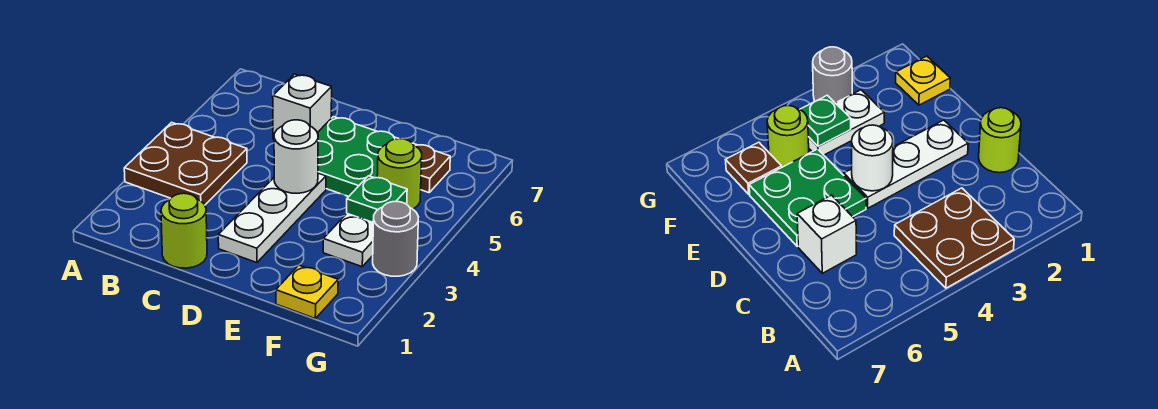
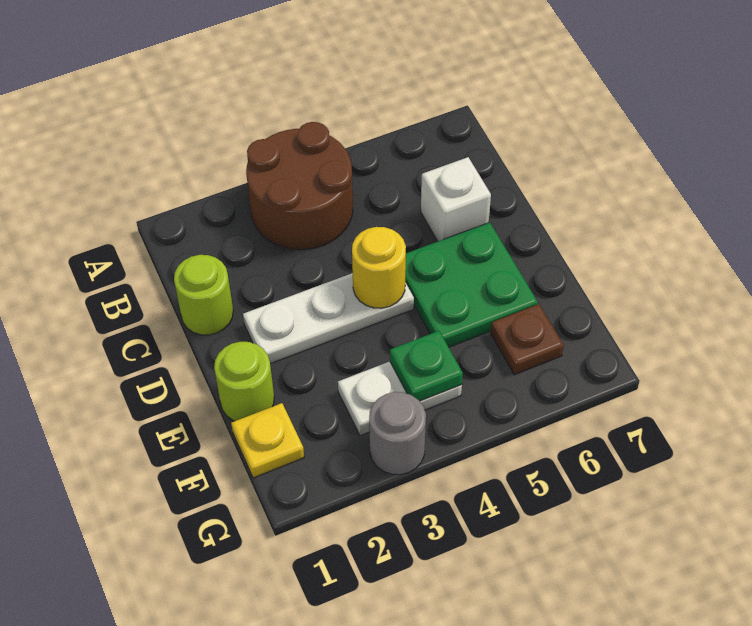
brown plate A3:B4 level 1 -> brown round brick A3:B4 level 1
white round brick D4 level 2 -> yellow round brick D4 level 2
lime round brick F5 level 1 -> lime round brick E1 level 1

